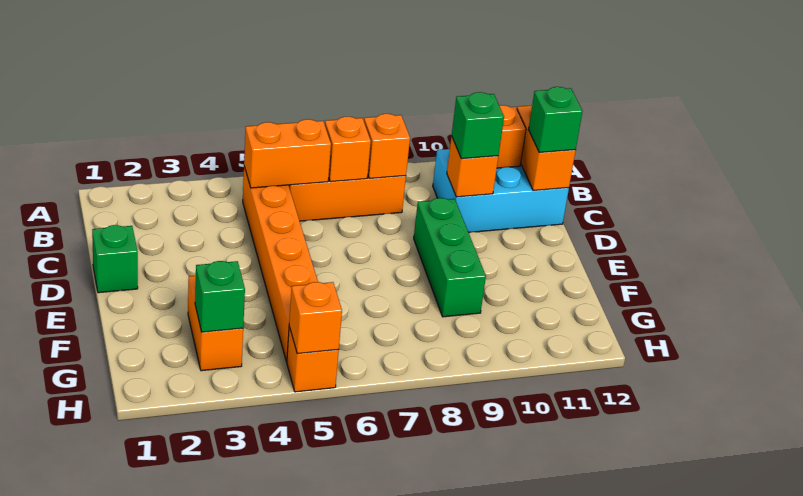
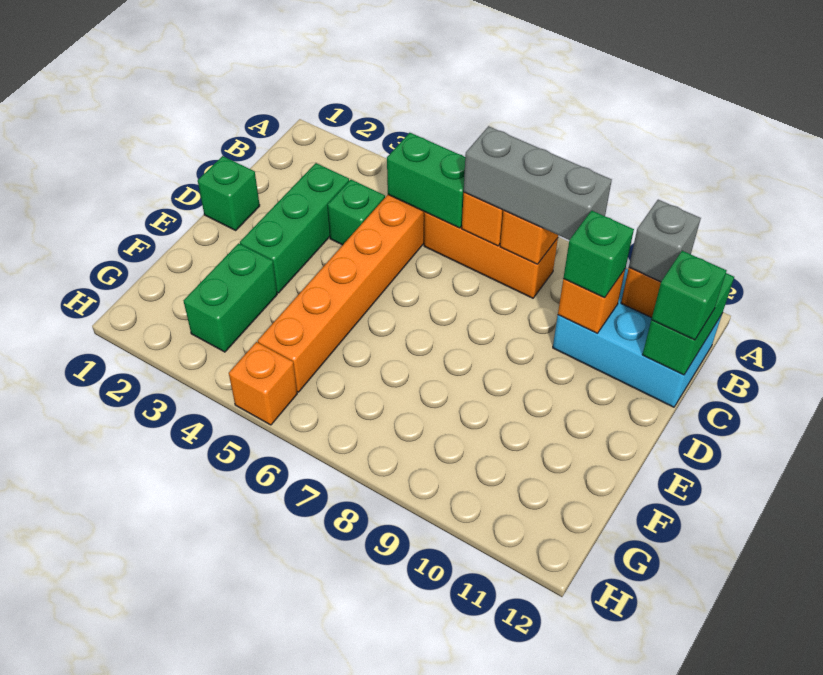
orange brick B5:B6 level 2 -> green brick B5:B6 level 2
none -> grey brick B7:B9 level 3
none -> grey brick B11 level 3
orange brick B12:C12 level 2 -> green brick B12:C12 level 2
green brick D9:F9 level 1 -> green brick C3:E3 level 1
orange brick F3:G3 level 1 -> green brick F3:G3 level 1
green brick G3 level 2 -> green brick C4 level 1
orange brick H5 level 2 -> none

